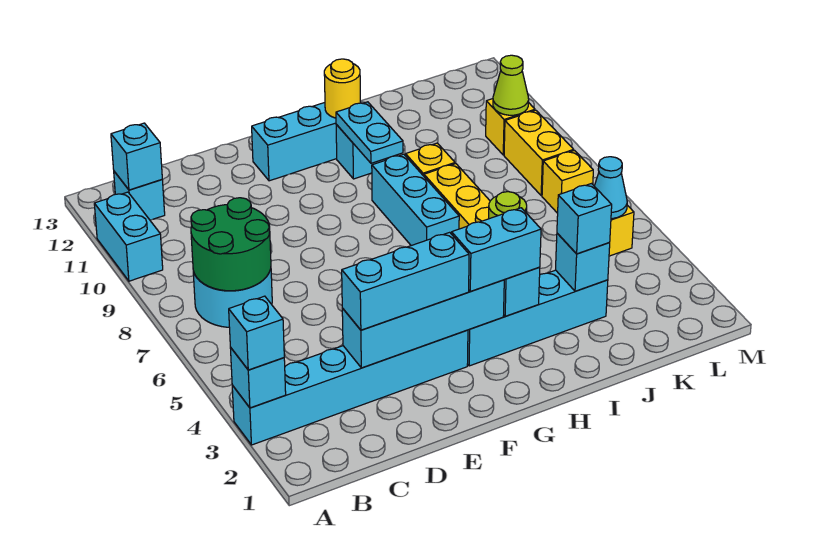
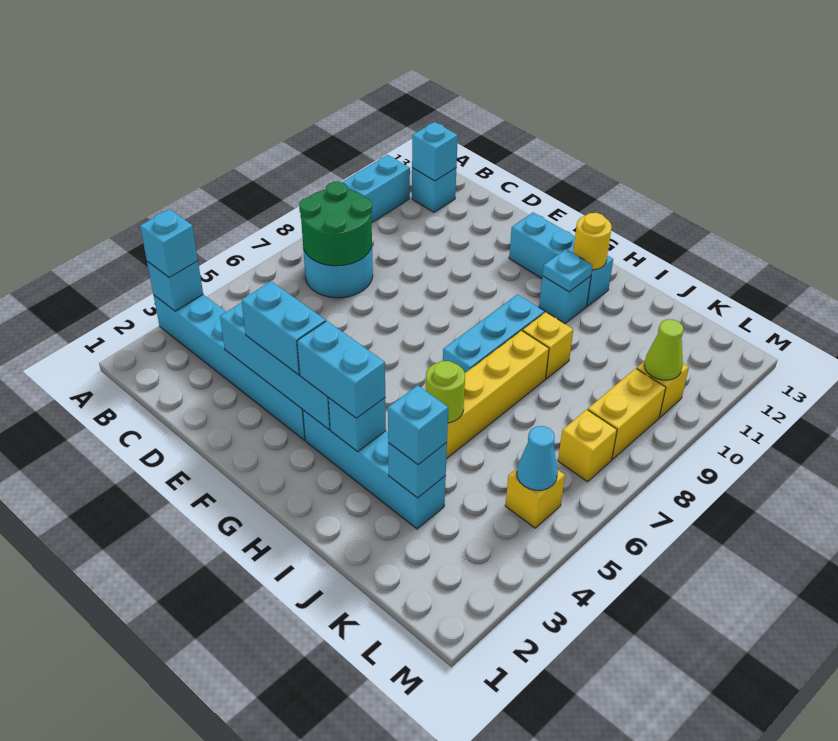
cyan brick D3:F3 level 3 -> cyan brick E3:F3 level 3
cyan plate H10:H11 level 2 -> cyan plate H11 level 2

